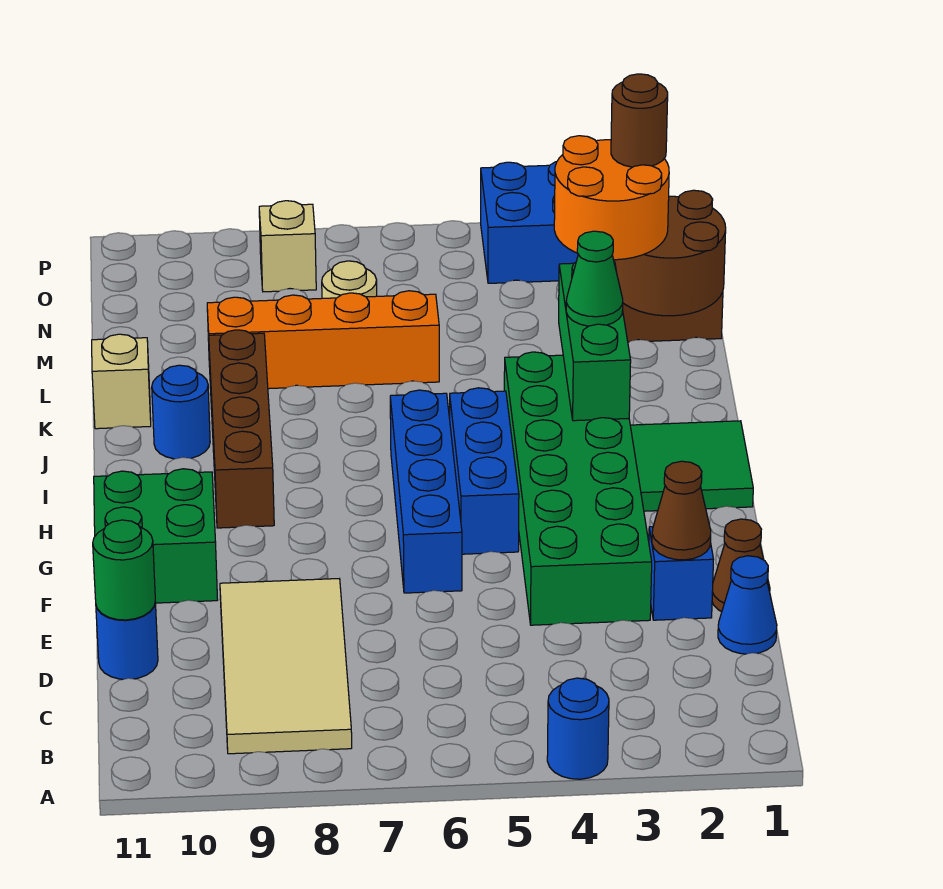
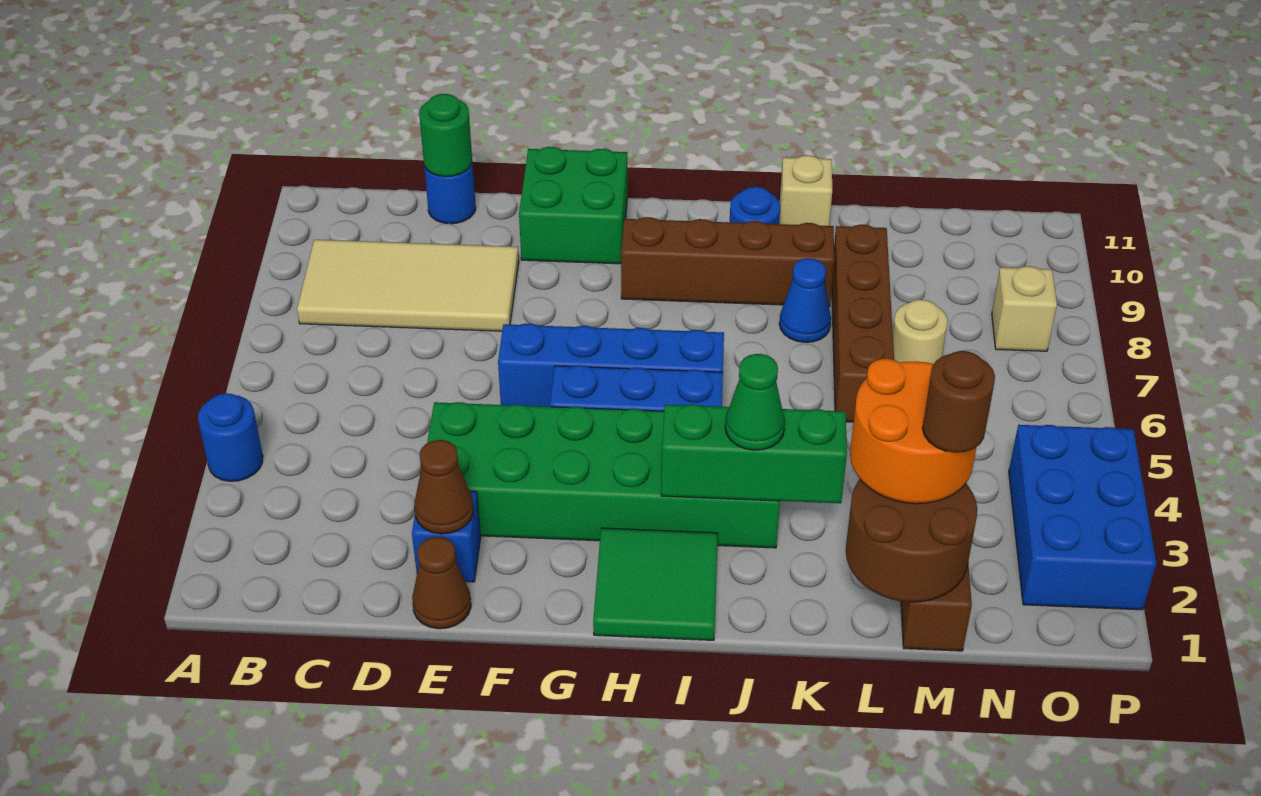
blue cone D1 level 1 -> blue cone K8 level 1
orange brick L6:L9 level 1 -> brown brick L6:L9 level 1

